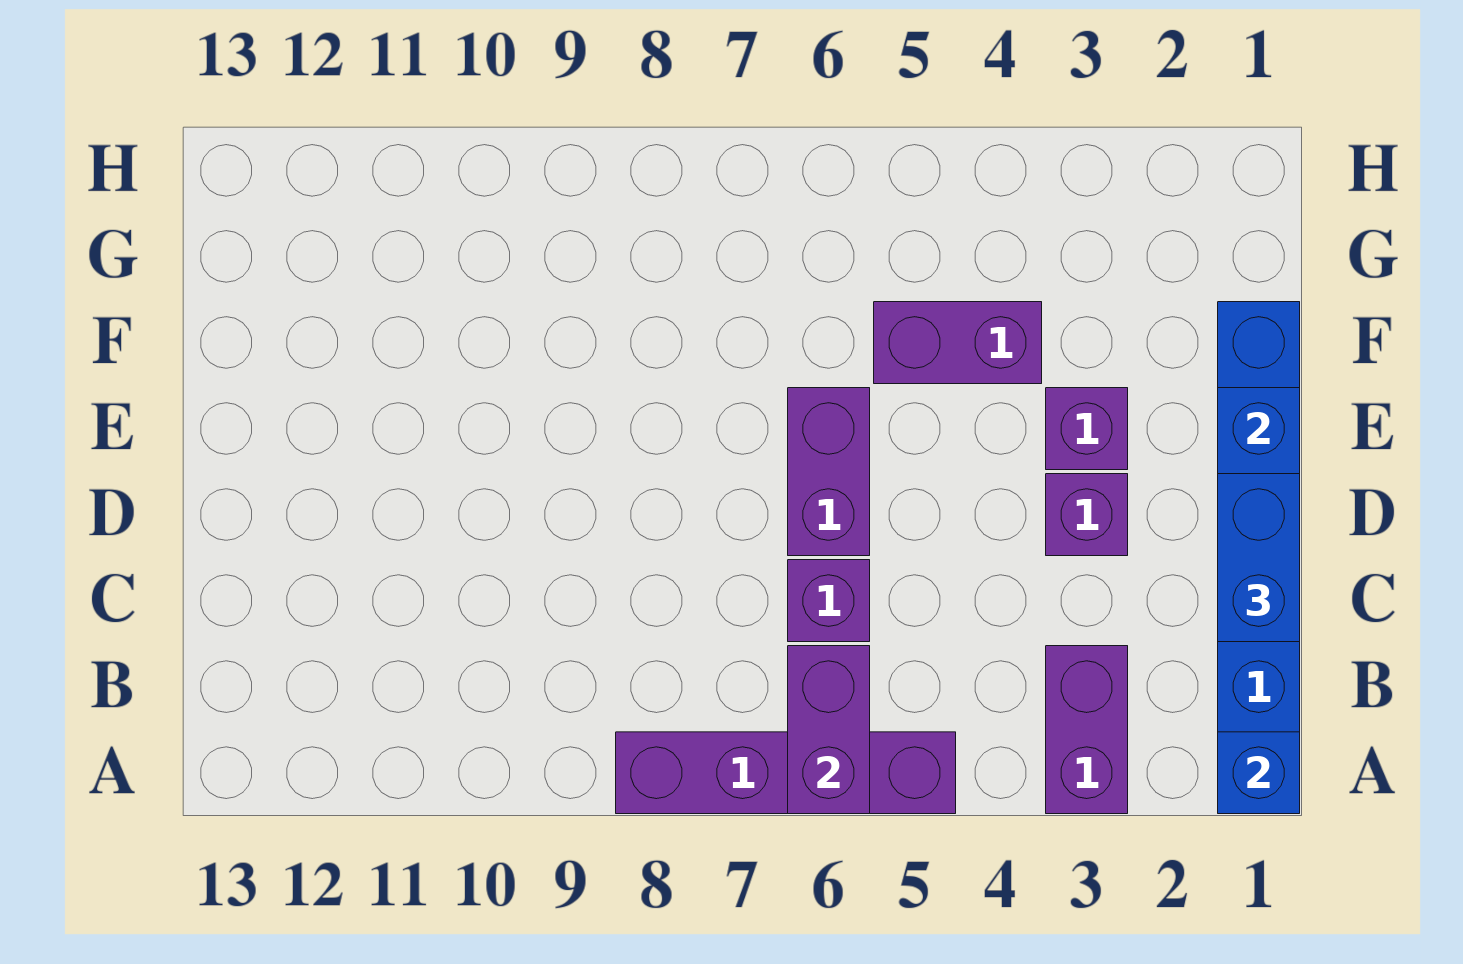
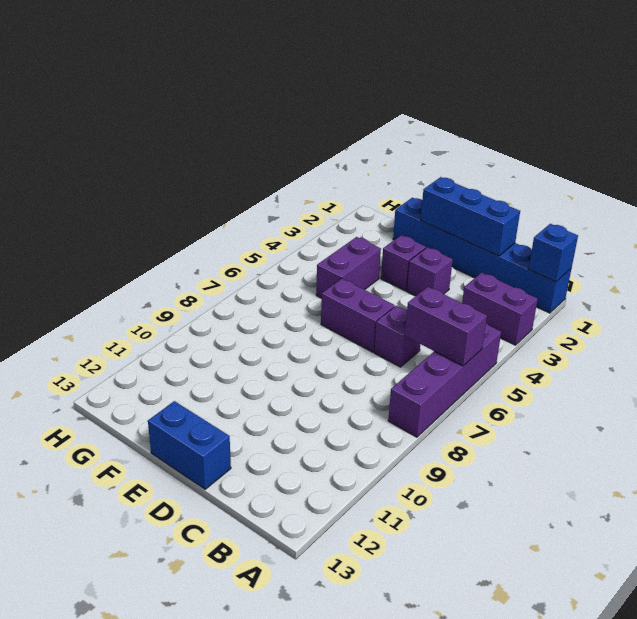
blue brick C1:D1 level 3 -> blue brick D13:E13 level 1

